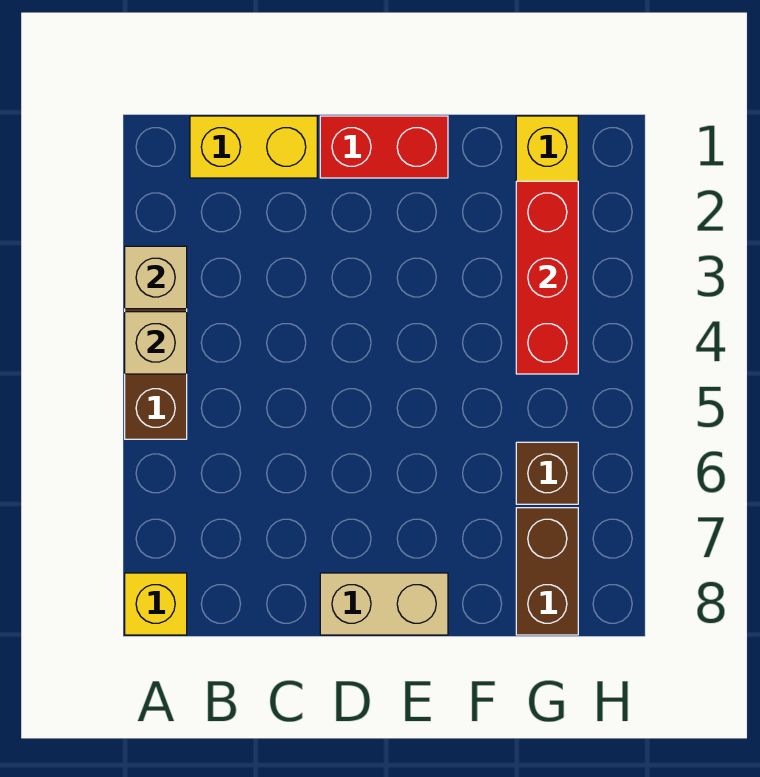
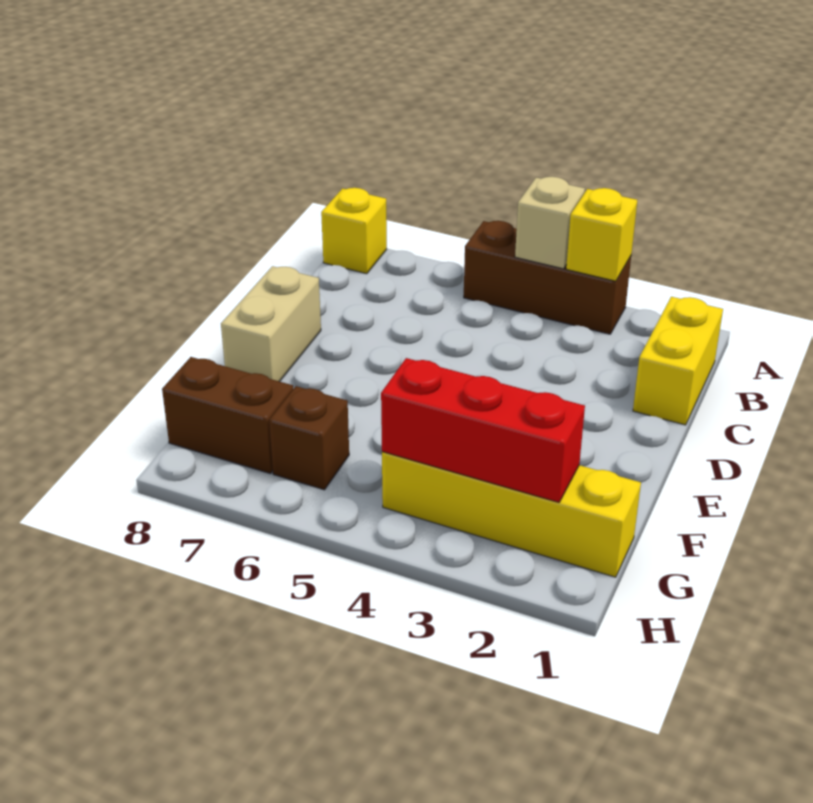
tan brick A3 level 2 -> yellow brick A3 level 2
red brick D1:E1 level 1 -> none

